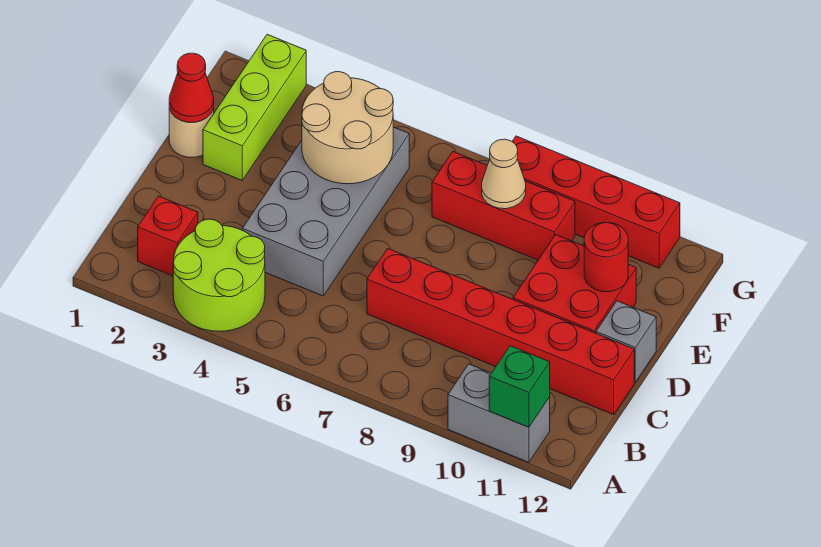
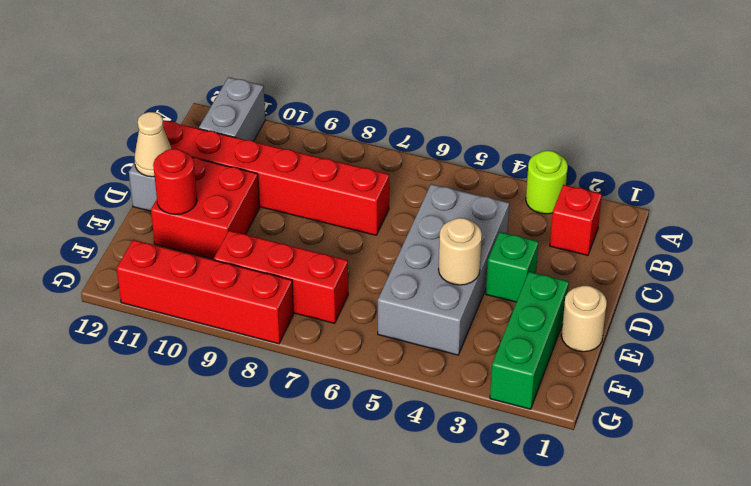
lime round brick A3:B4 level 1 -> lime round brick A3 level 1
grey brick A10:A11 level 1 -> grey brick A11:B11 level 1
green brick A11 level 2 -> green brick D3 level 1
red cone E1 level 2 -> none
lime brick E2:G2 level 1 -> green brick E2:G2 level 1
tan round brick E4:F5 level 2 -> tan round brick E4 level 2
tan cone F8 level 2 -> tan cone D12 level 2

